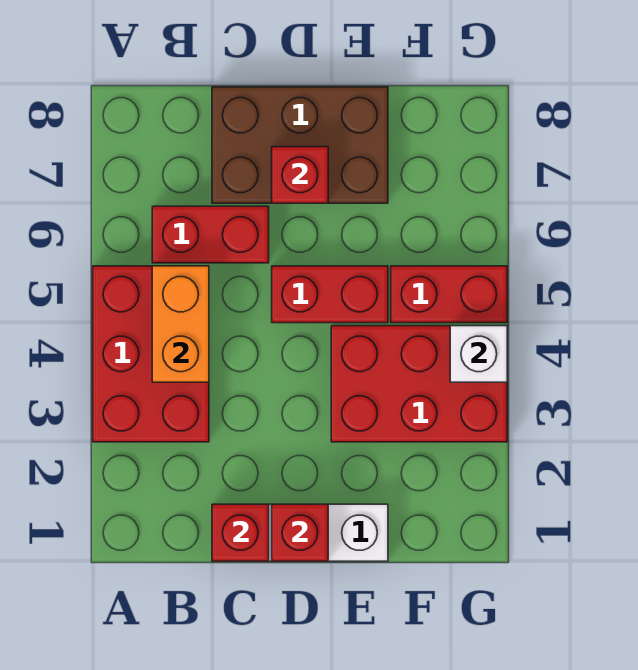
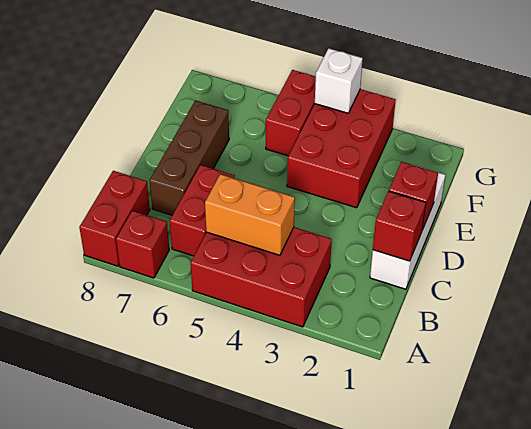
brown brick C7:E8 level 1 -> brown brick C7:E7 level 1
red brick D5:E5 level 1 -> red brick A8:B8 level 1
red brick D7 level 2 -> red brick A7 level 1

